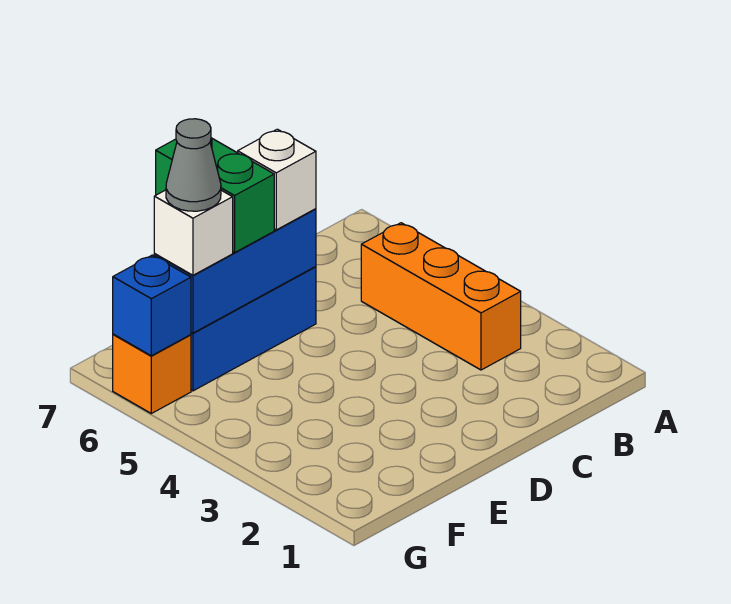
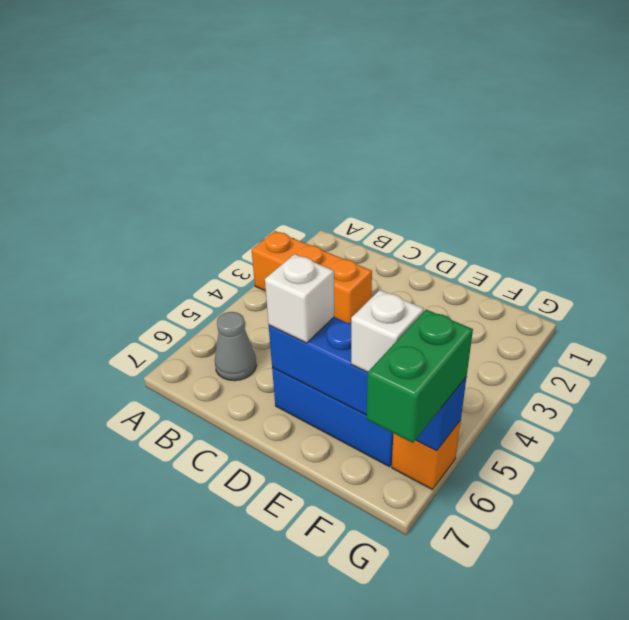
orange brick B3:B5 level 1 -> orange brick A3:C3 level 1
green brick E6:E7 level 3 -> green brick G6:G7 level 3
grey cone F6 level 4 -> grey cone B6 level 1

